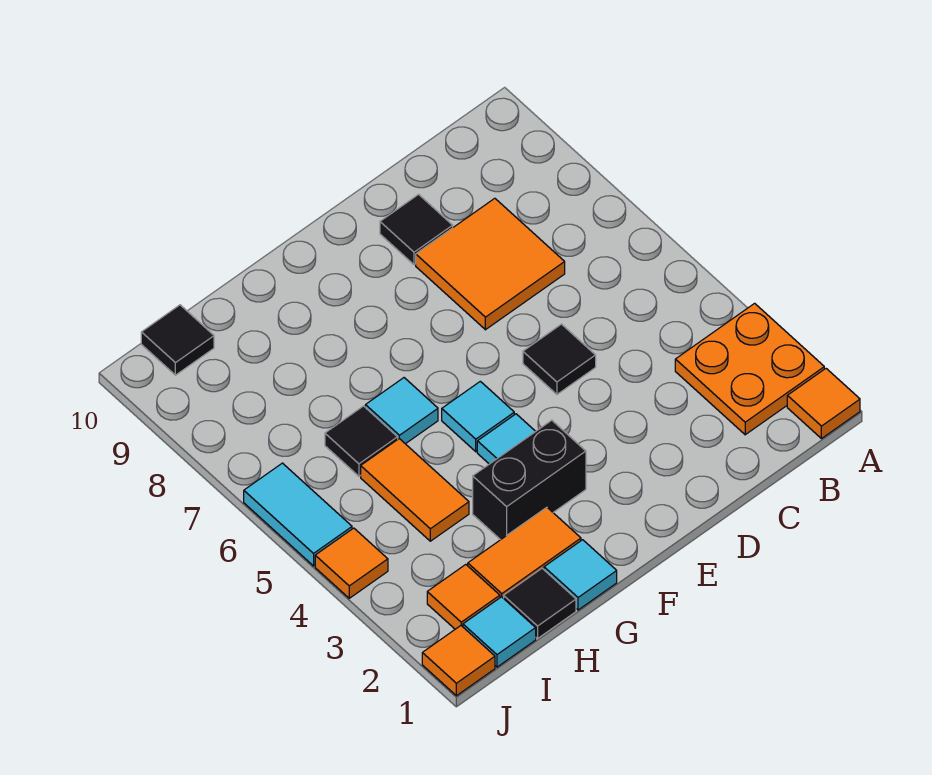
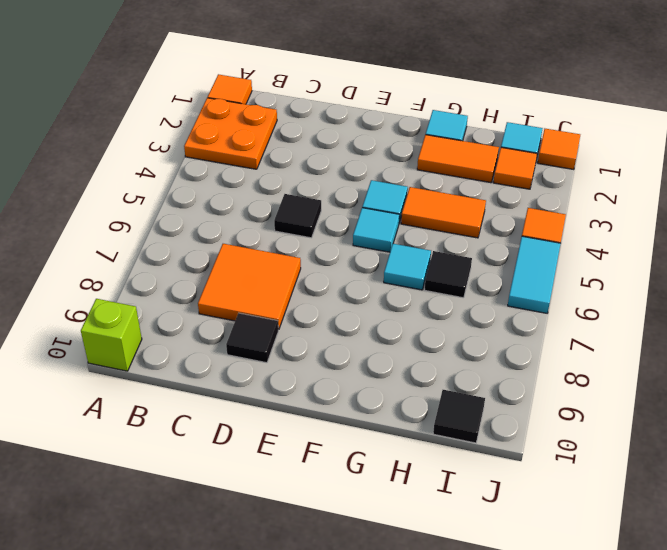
none -> lime brick A10 level 1
black brick F3:G3 level 1 -> none
black tile H1 level 1 -> none
orange tile H4:H5 level 1 -> orange tile G4:H4 level 1

